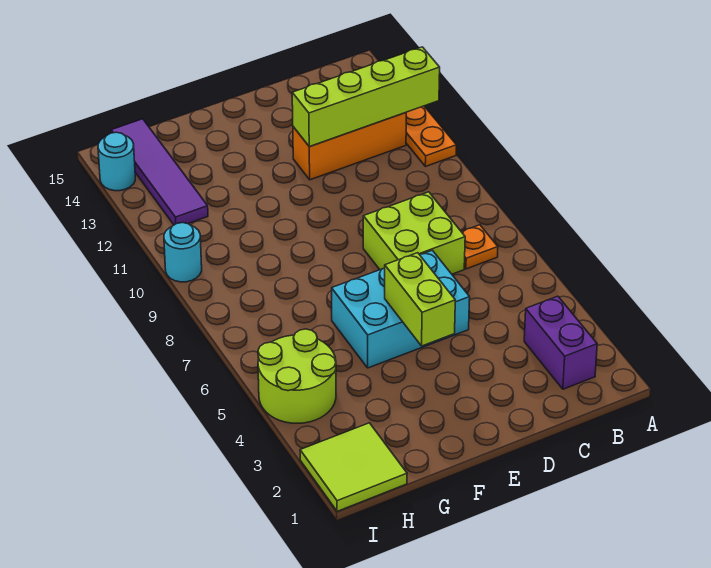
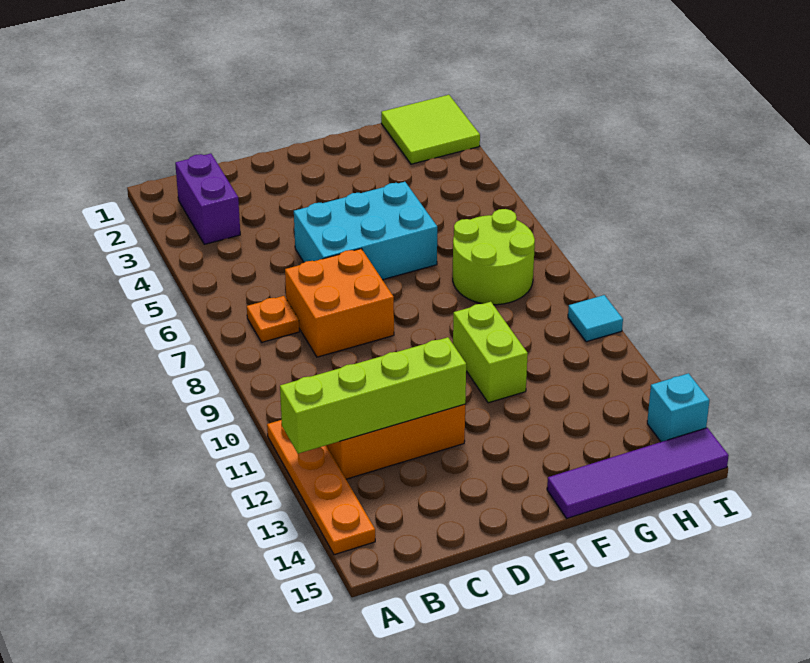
lime brick C7:D8 level 1 -> orange brick C7:D8 level 1
lime brick E4:E5 level 2 -> lime brick F10:F11 level 1
lime round brick H4:I5 level 1 -> lime round brick G7:H8 level 1
purple tile H12:H15 level 1 -> purple tile F15:I15 level 1
cyan round brick I10 level 1 -> cyan tile I10 level 1
cyan round brick I14 level 1 -> cyan brick I14 level 1

